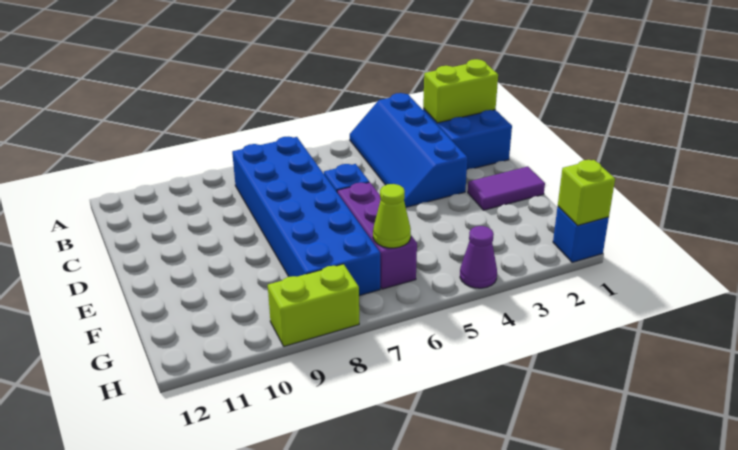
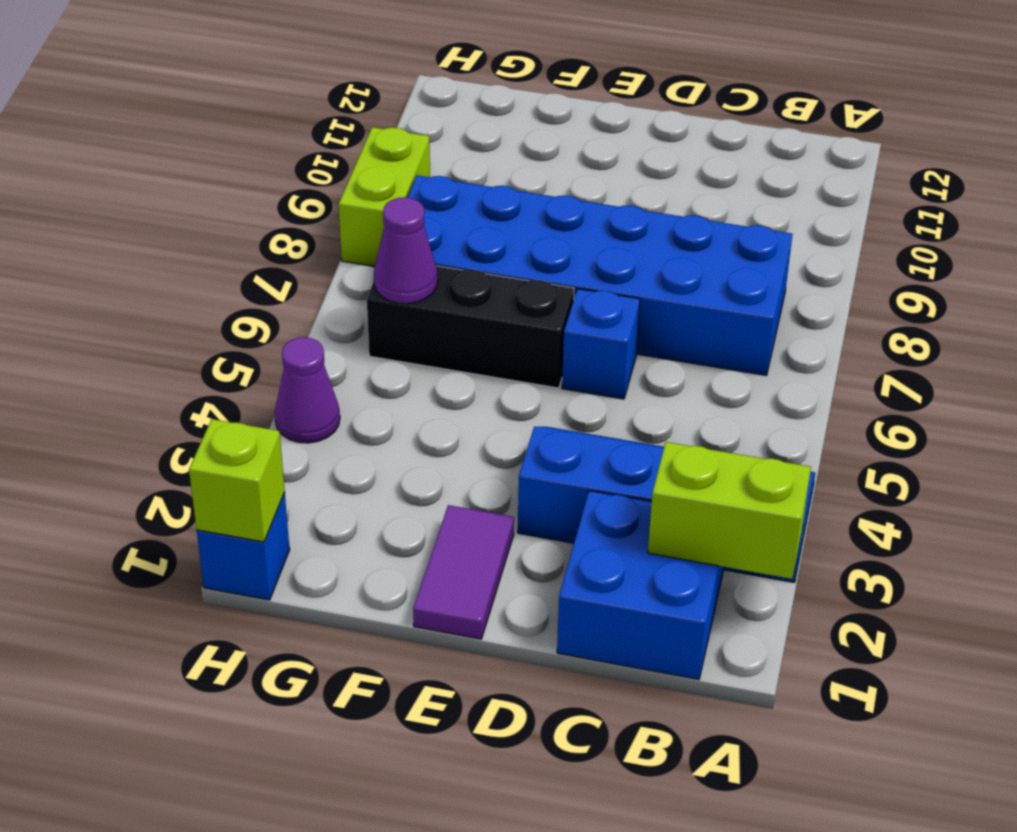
lime brick B1:B2 level 2 -> lime brick A2:B2 level 2
purple brick E6:G6 level 1 -> black brick E6:G6 level 1
lime cone G6 level 2 -> purple cone G6 level 2

